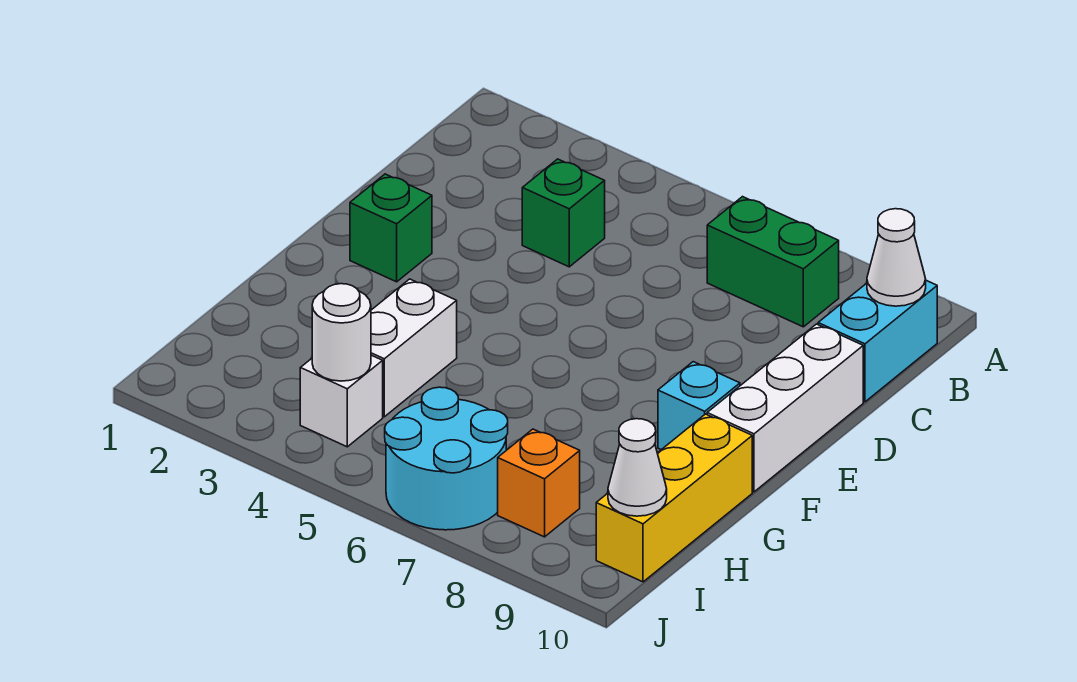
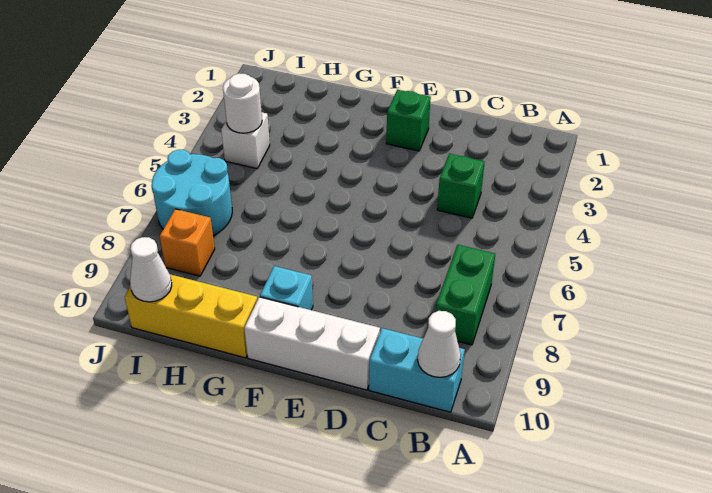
white brick G4:H4 level 1 -> none

